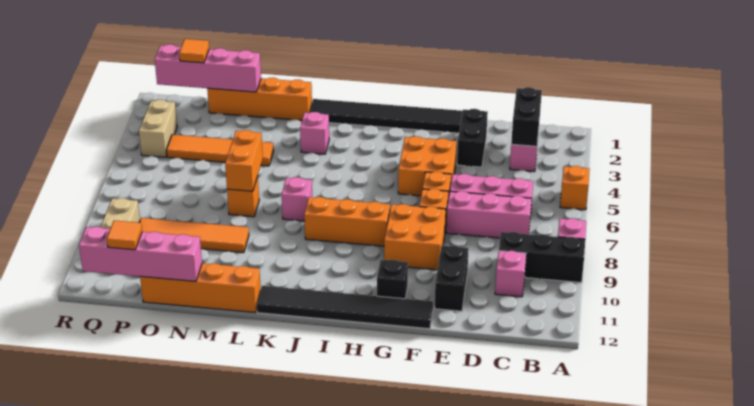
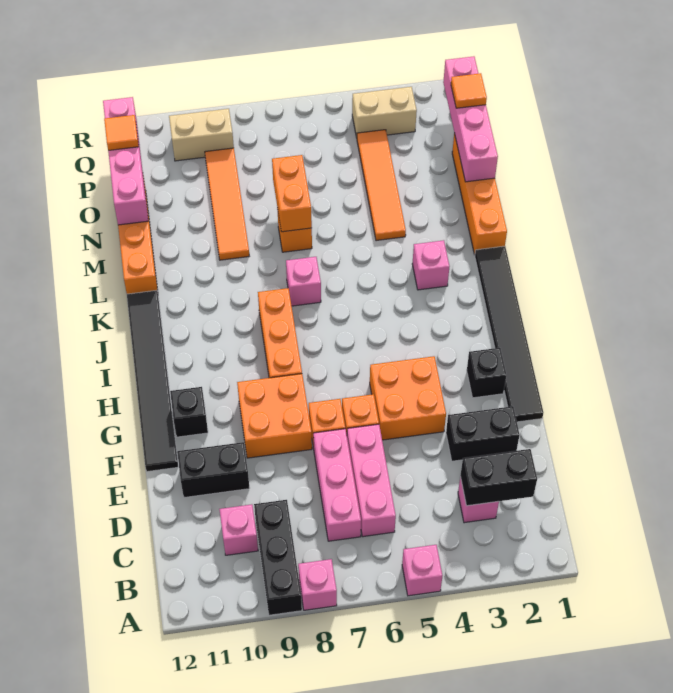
orange brick A5 level 1 -> pink brick A5 level 1
none -> black brick G2 level 1
orange brick M6:M7 level 2 -> orange brick M7:N7 level 2

